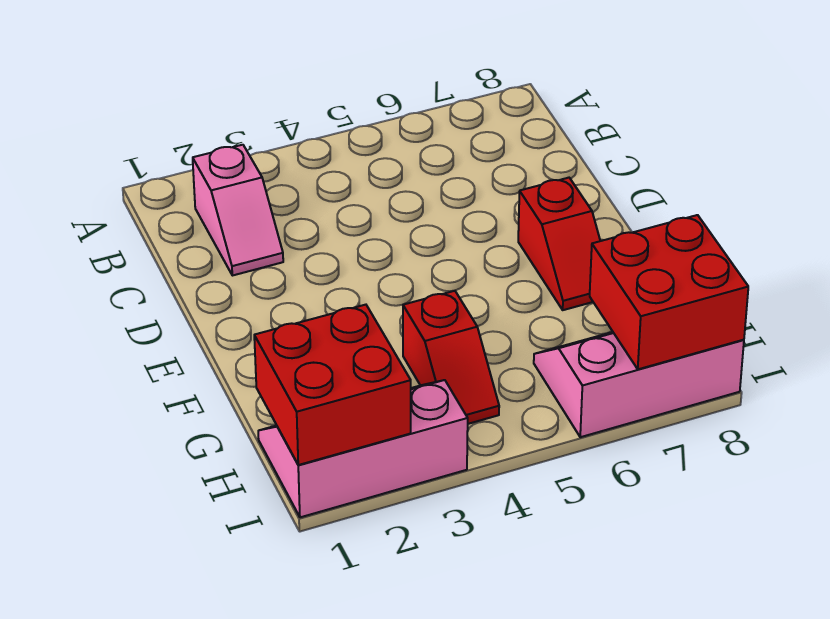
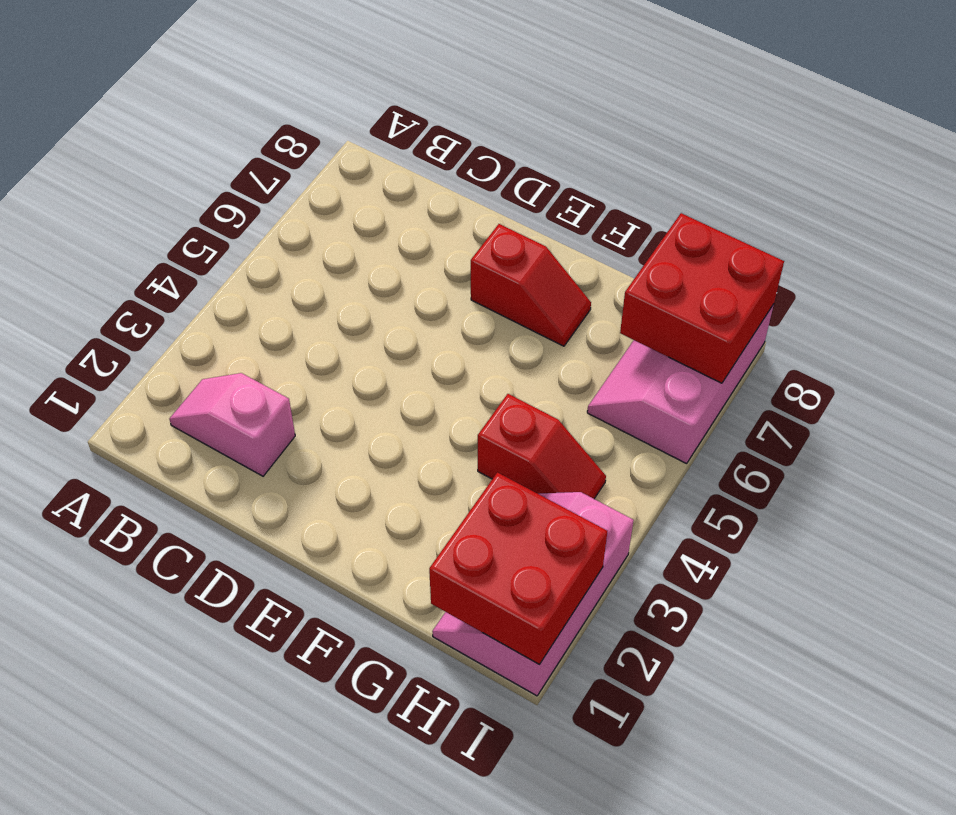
pink slope B2:C2 level 1 top B -> pink slope B2:C2 level 1 top C

